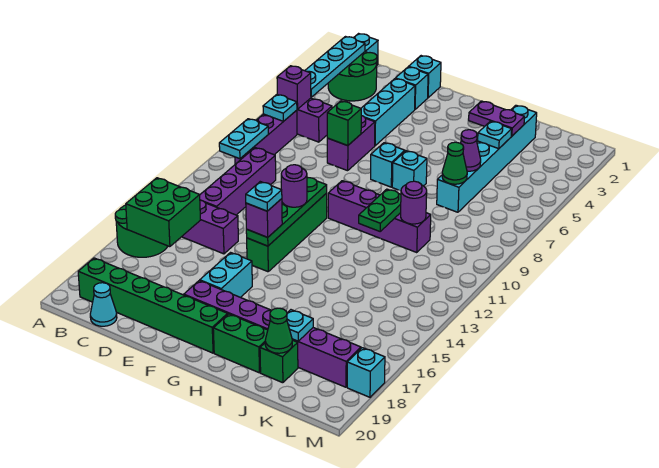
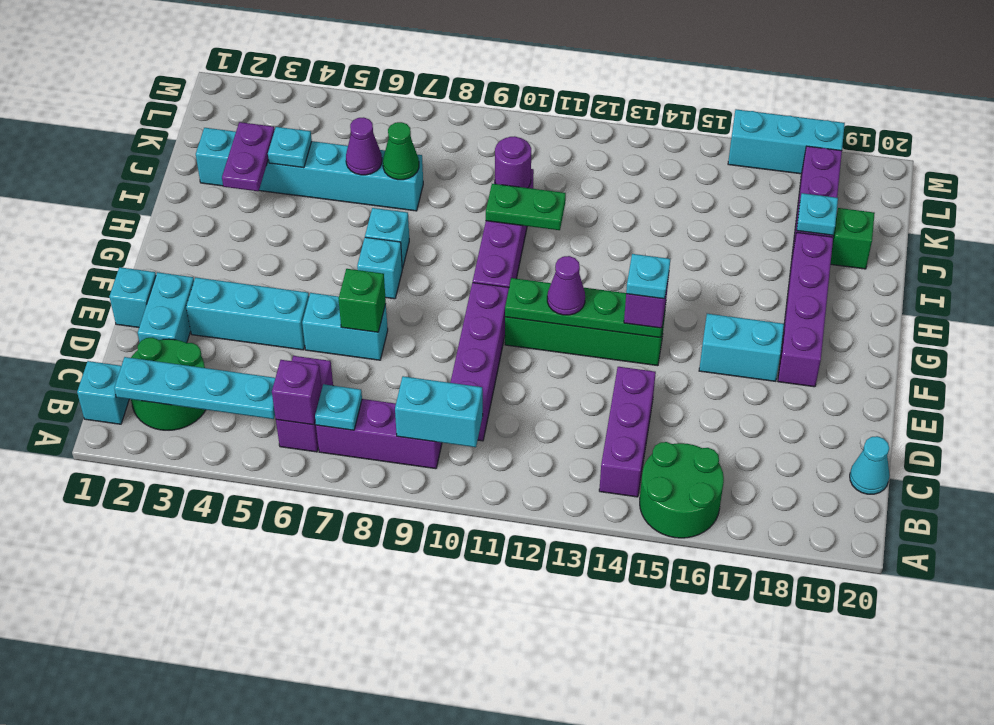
cyan plate B9:B10 level 2 -> cyan brick B9:B10 level 2
green brick B15:C16 level 2 -> none
green brick B19:G19 level 1 -> none
purple brick C10:C13 level 1 -> purple brick C10:F10 level 1
cyan brick E2 level 1 -> cyan brick D2:E2 level 1
purple brick E6:E7 level 1 -> cyan brick E6:E7 level 1
purple round brick F12 level 3 -> purple cone F12 level 3
green brick H19:I19 level 1 -> none
green cone J19 level 2 -> none
cyan brick M18 level 1 -> cyan brick M16:M18 level 1

